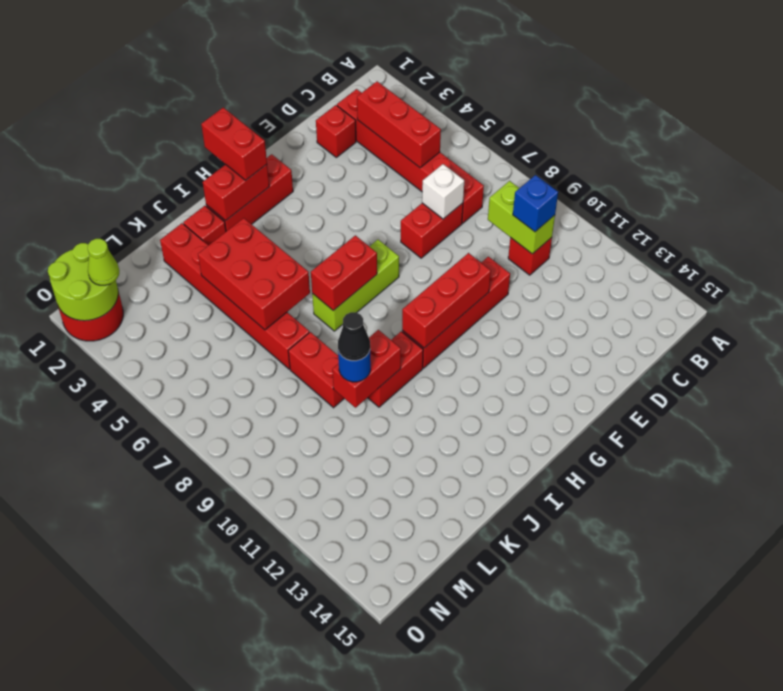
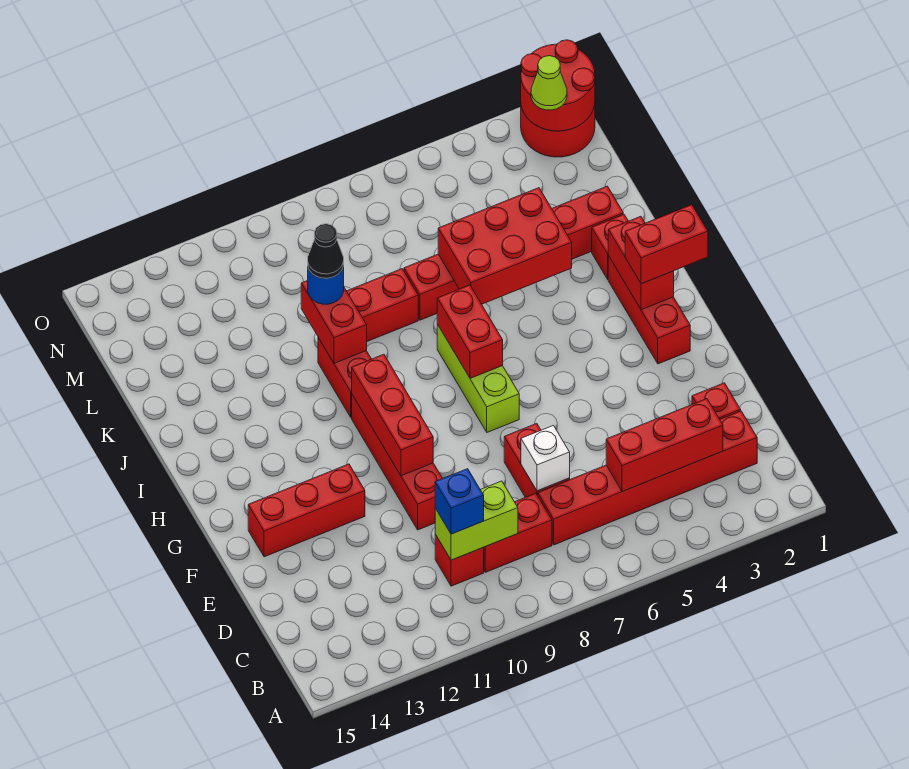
none -> red brick C8:C9 level 1
none -> red brick F12:F14 level 1
lime round brick N1:O2 level 2 -> red round brick N1:O2 level 2

